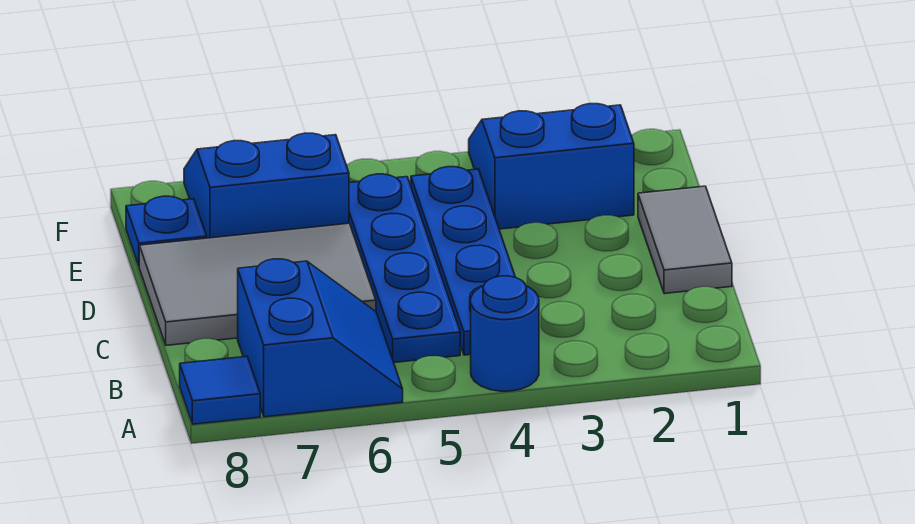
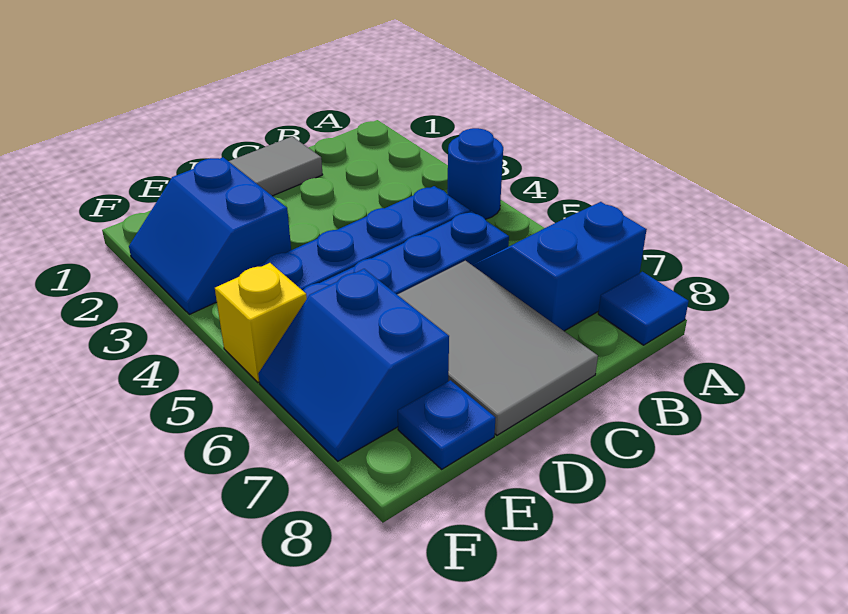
none -> yellow brick F5 level 1

